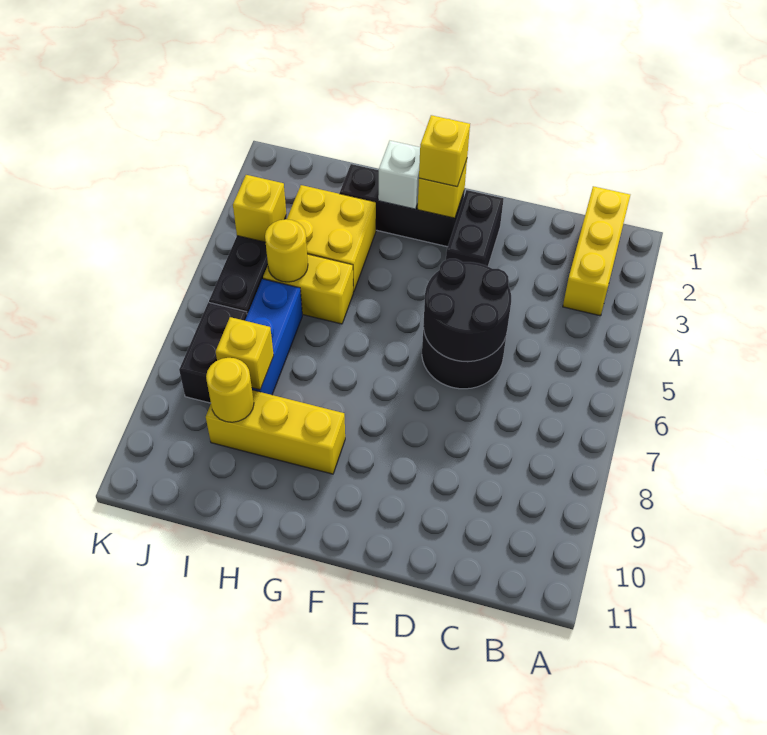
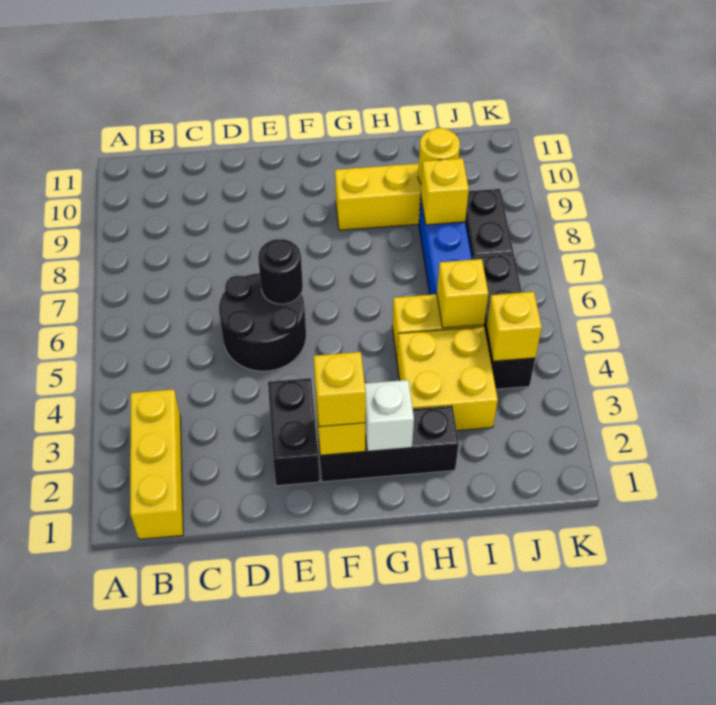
black round brick D5:E6 level 2 -> black round brick E6 level 2
yellow round brick I5 level 2 -> yellow brick I5 level 2

